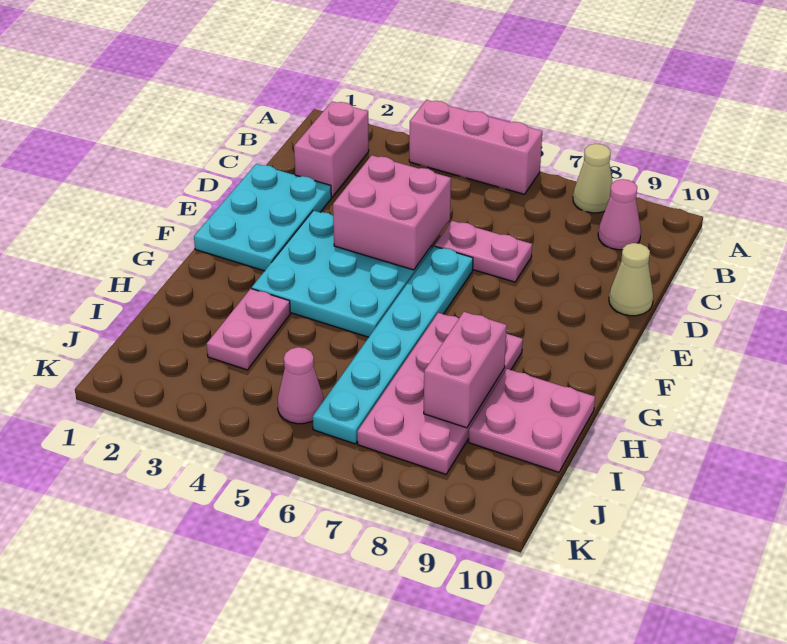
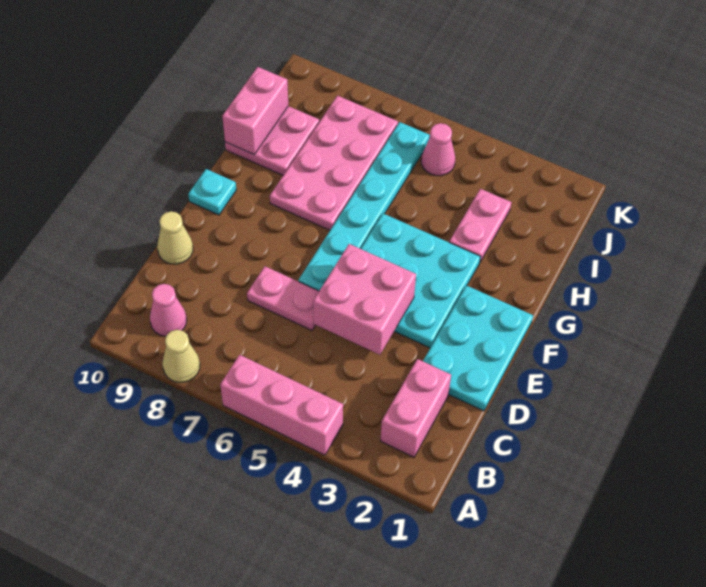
none -> cyan plate F10 level 1
pink brick H8:I8 level 2 -> pink brick H10:I10 level 2

